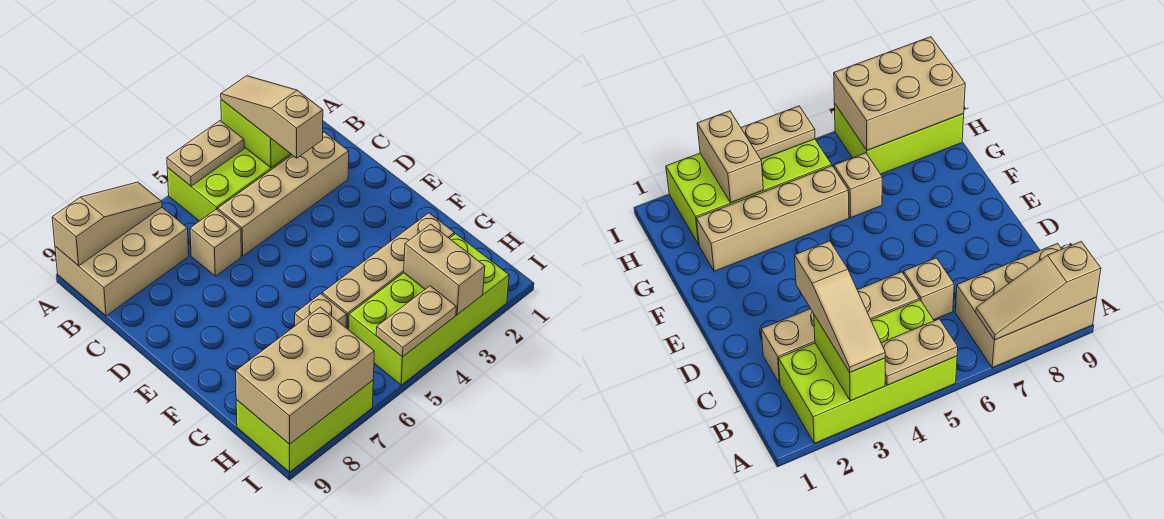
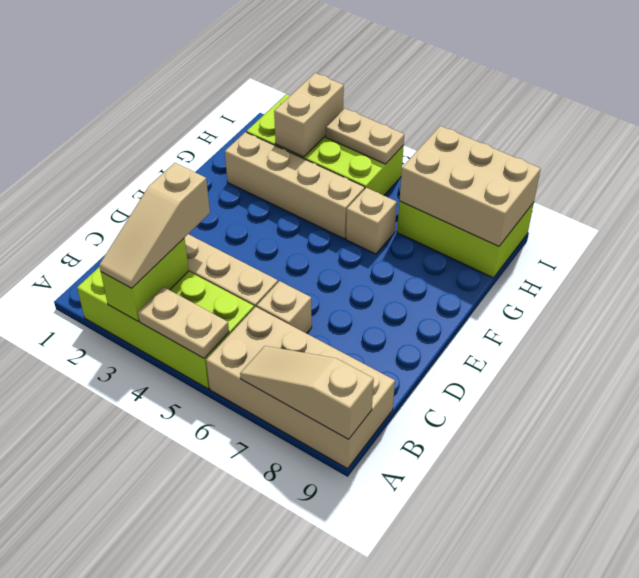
tan brick A7:B9 level 1 -> tan brick A6:B9 level 1

